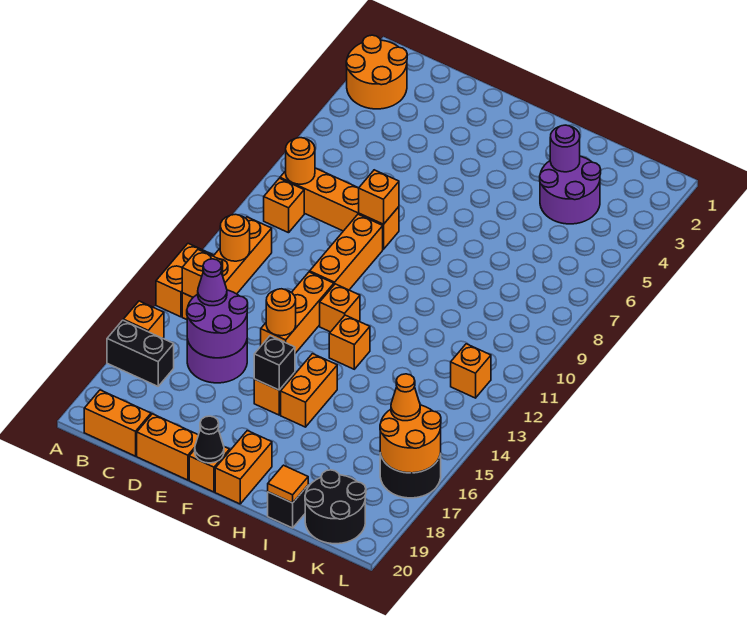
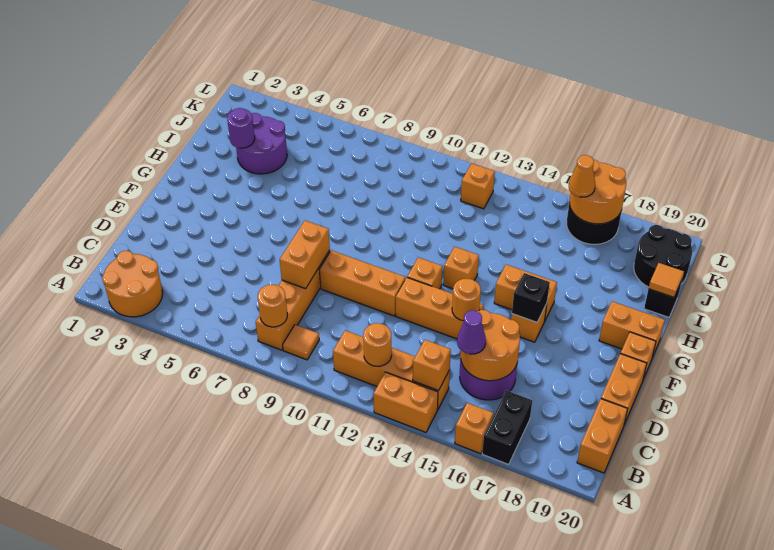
orange brick B9 level 1 -> orange tile B9 level 1
purple round brick C15:D16 level 2 -> orange round brick C15:D16 level 2
orange brick E8 level 2 -> orange brick D8:E8 level 2
black cone F20 level 2 -> none

